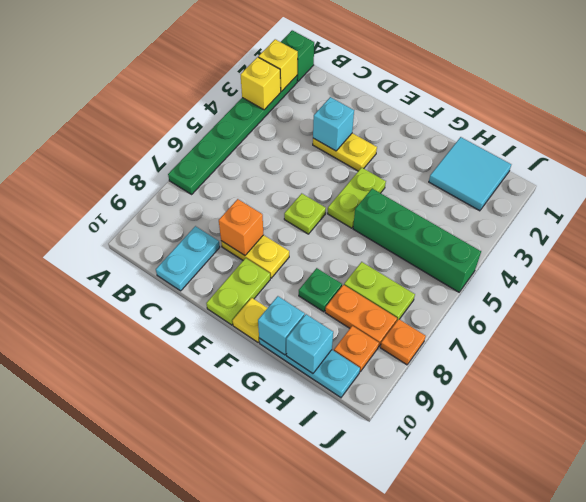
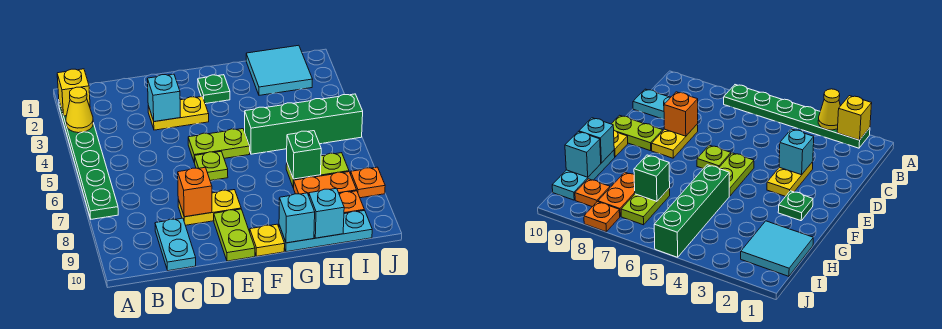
green brick A1 level 1 -> green brick H7 level 2
yellow brick A3 level 2 -> yellow cone A3 level 2
lime plate F4:F5 level 1 -> lime plate E5:F5 level 1
green plate G8 level 1 -> green plate F2 level 1

